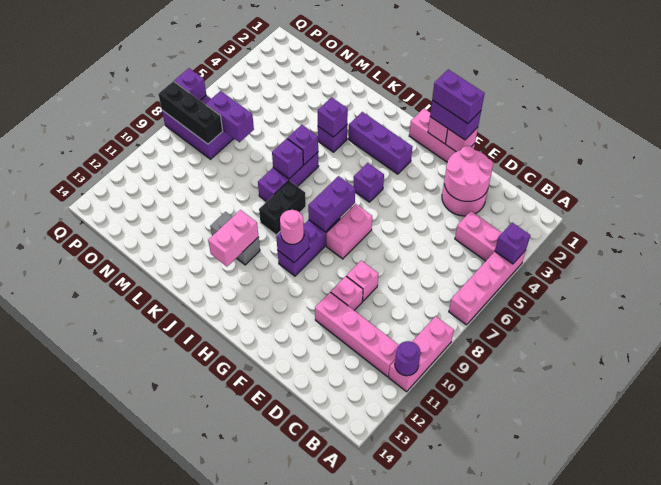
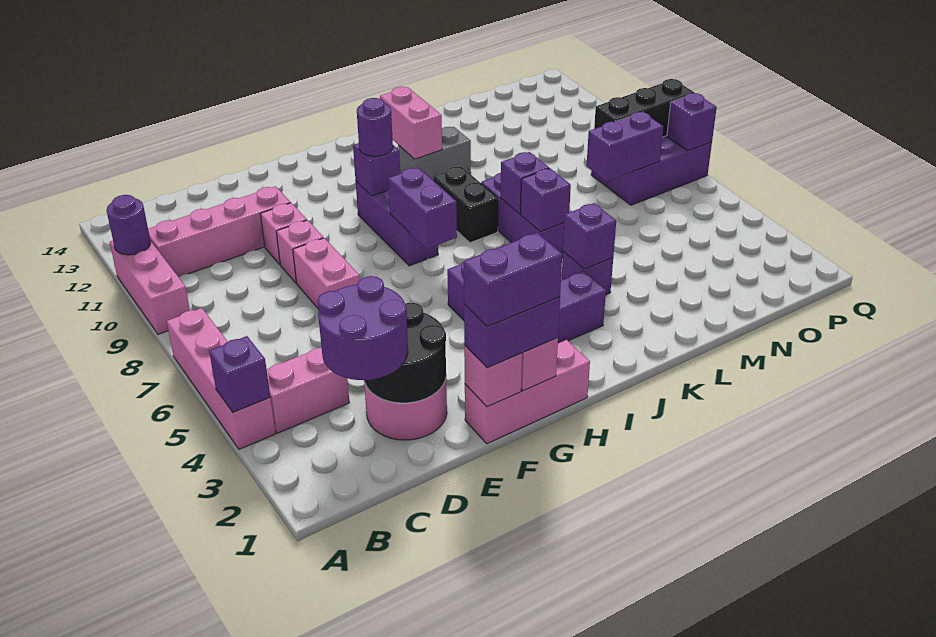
none -> purple round brick C2:D3 level 3
pink round brick D2:E3 level 2 -> black round brick D2:E3 level 2
pink brick G7:G8 level 1 -> pink brick E7:E8 level 1
pink round brick H10 level 3 -> purple round brick H10 level 3

